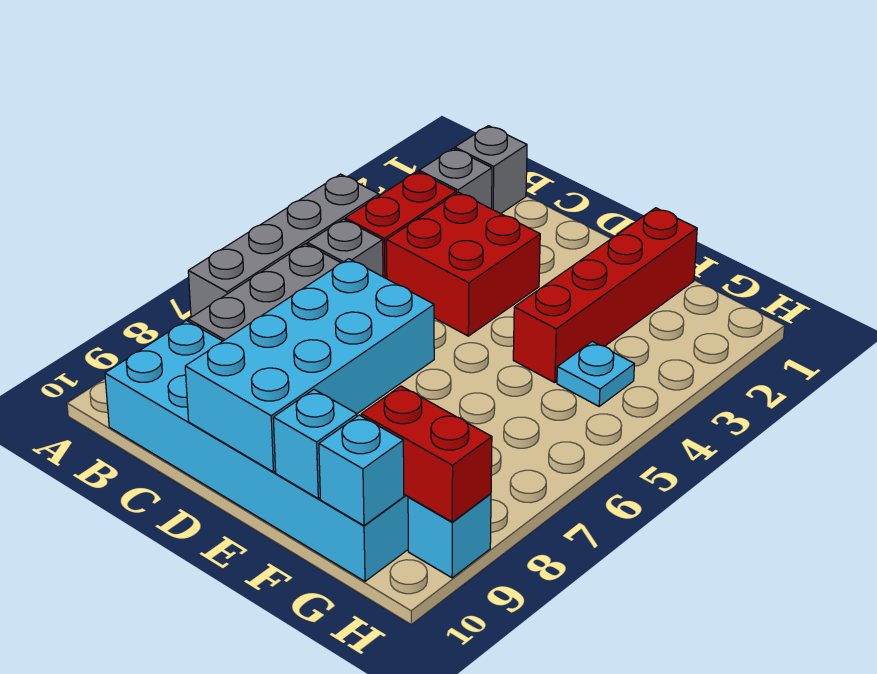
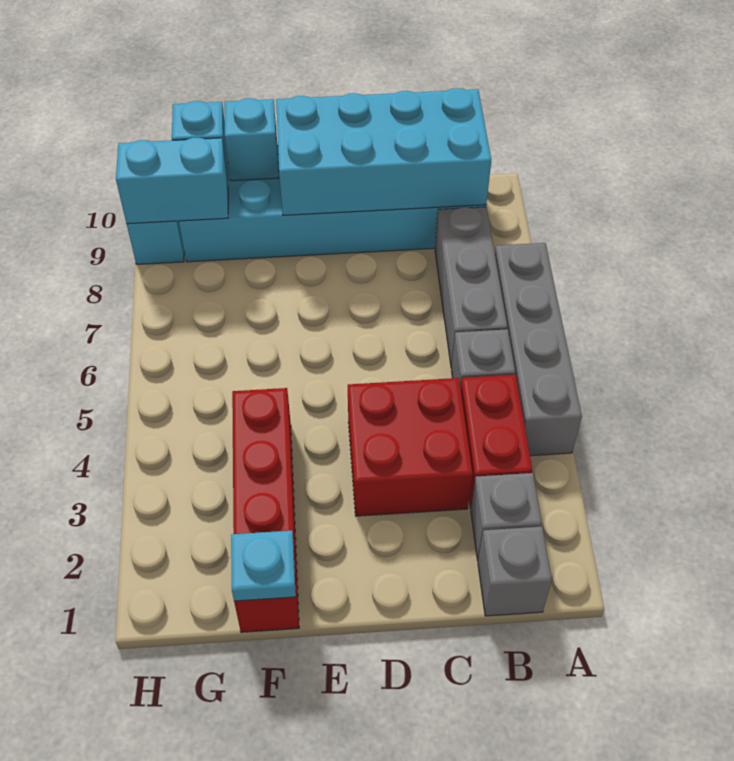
cyan brick D7:E10 level 2 -> cyan brick B9:E10 level 2
cyan plate G4 level 1 -> cyan plate F1 level 2
red brick G9:H9 level 2 -> cyan brick G9:H9 level 2

